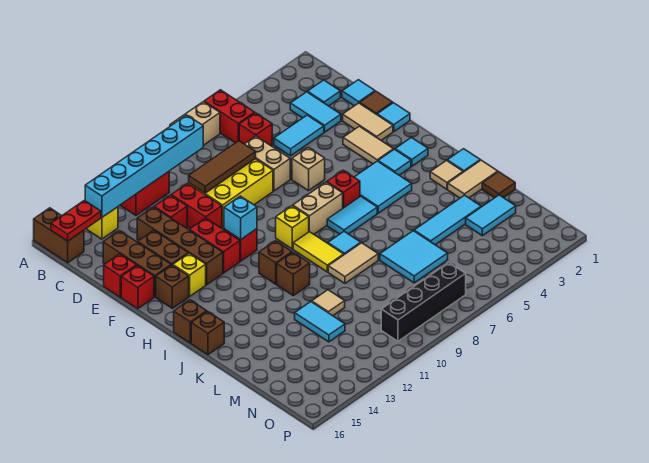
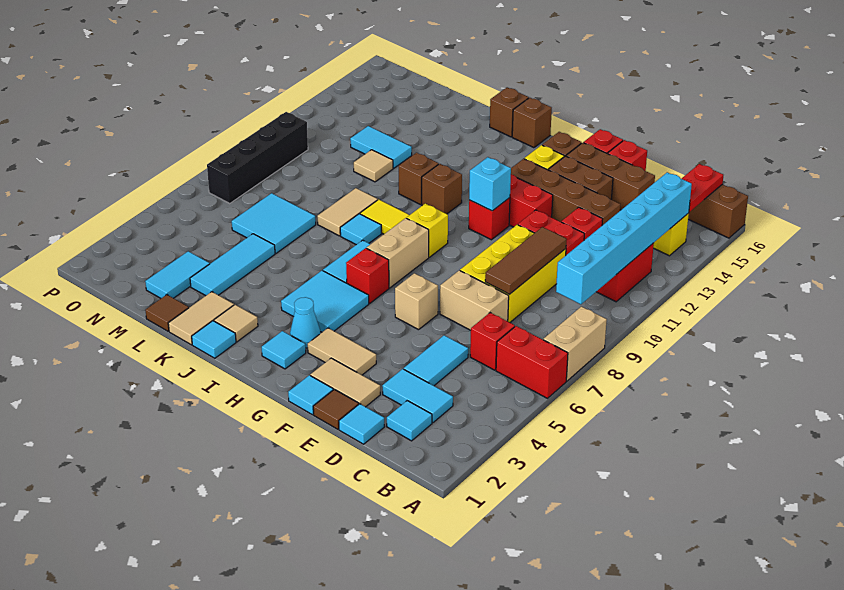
cyan tile H3 level 1 -> cyan cone H3 level 1

